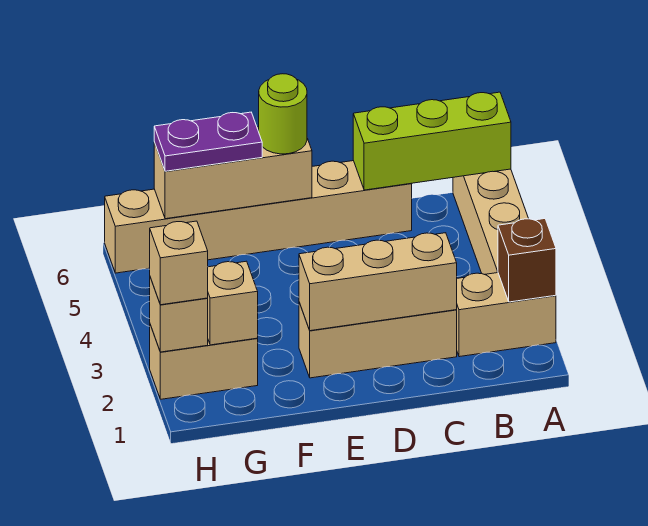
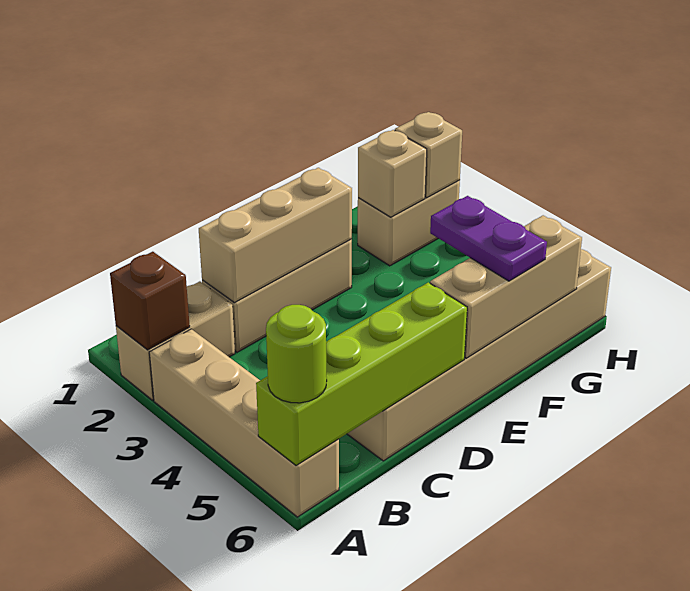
lime brick A6:C6 level 2 -> lime brick A6:D6 level 2
lime round brick E6 level 3 -> lime round brick A6 level 3
purple plate F6:G6 level 3 -> purple plate F5:F6 level 3
tan brick H2 level 3 -> none

